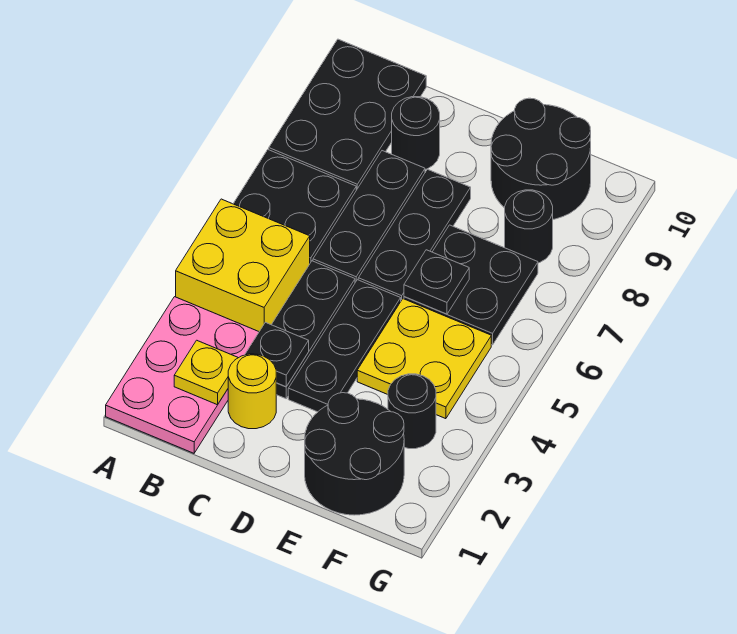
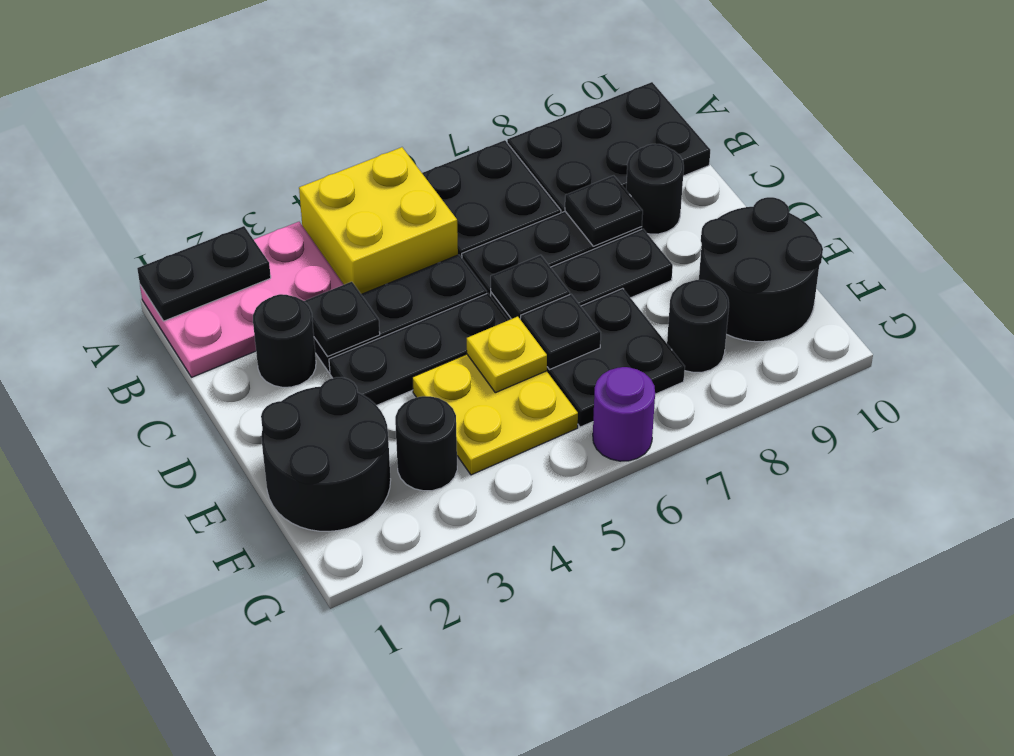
none -> black plate A1:A2 level 2
yellow plate B2 level 2 -> yellow plate E5 level 2
yellow round brick C2 level 1 -> black round brick C2 level 1
none -> black plate C8 level 2
none -> black plate D6 level 2
none -> purple round brick G6 level 1

